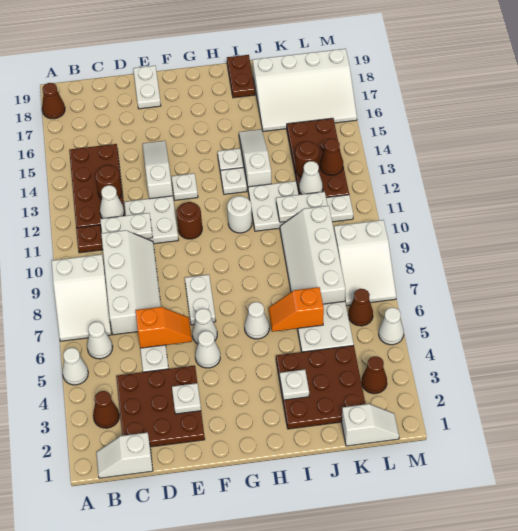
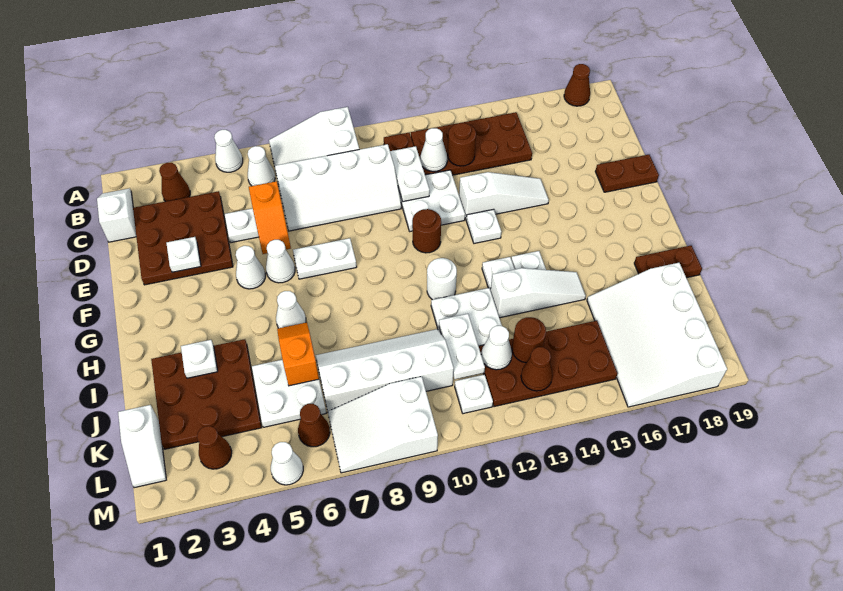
white plate E18:E19 level 1 -> brown plate E18:E19 level 1

